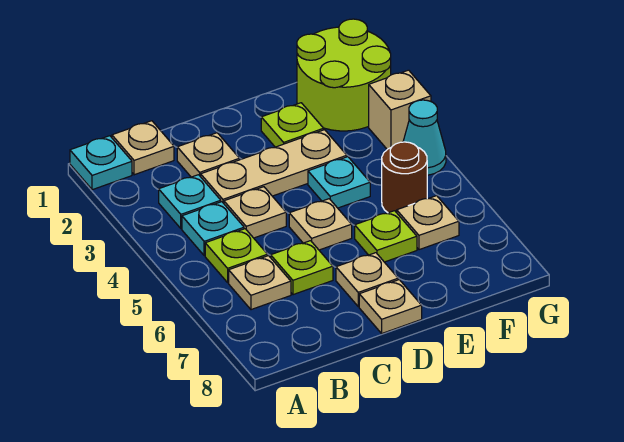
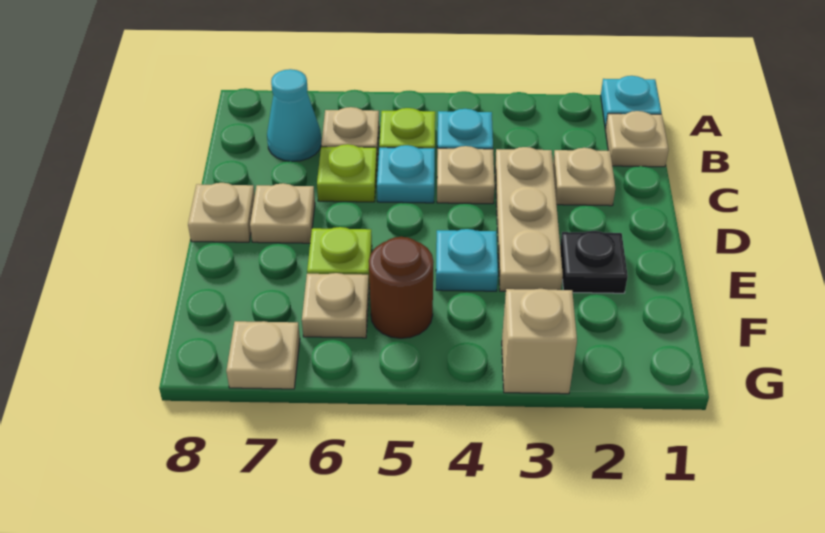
cyan plate B3 level 1 -> cyan plate C5 level 1
tan plate D5 level 1 -> tan plate G7 level 1
lime plate E2 level 1 -> black plate E2 level 1
lime round brick F1:G2 level 1 -> none
cyan cone G4 level 1 -> cyan cone B7 level 1

